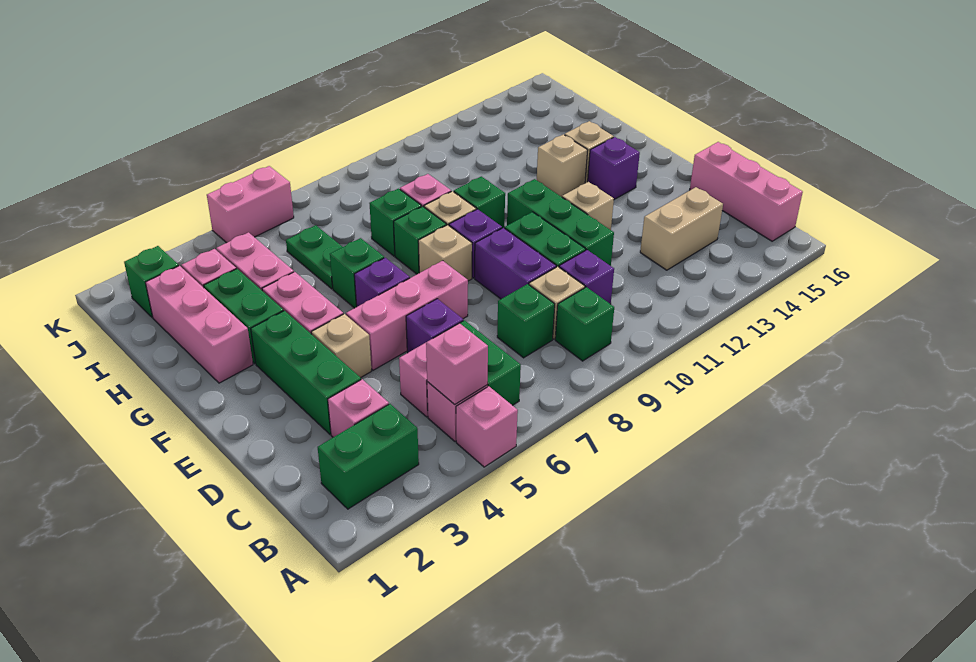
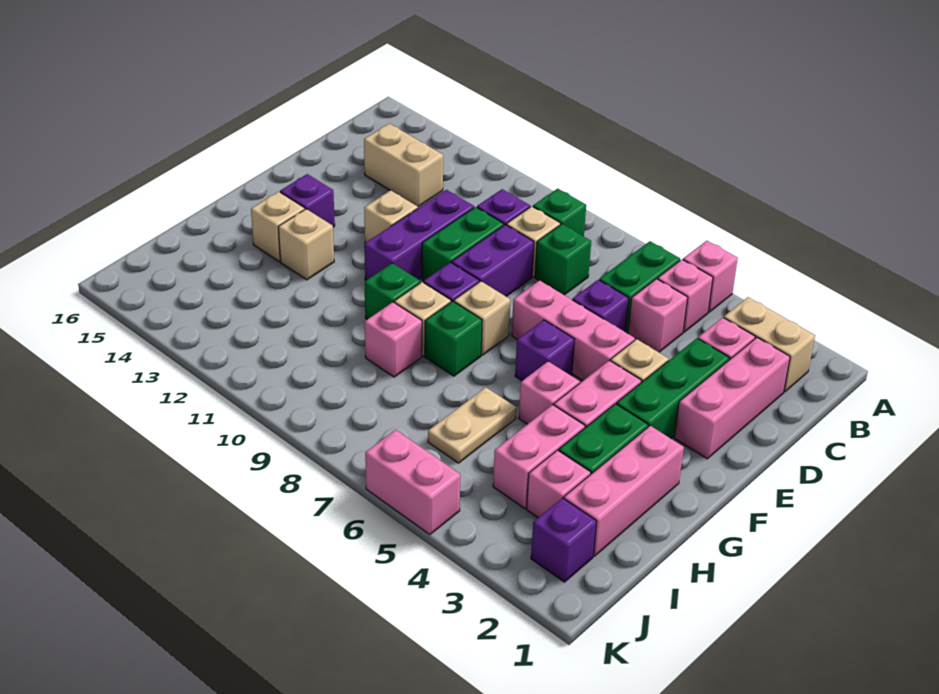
green brick B2:B3 level 1 -> tan brick B2:B3 level 1
pink brick B5 level 2 -> pink brick G5 level 1
pink brick B16:D16 level 1 -> pink brick C2:E2 level 1
green brick D11:F11 level 1 -> purple brick D11:F11 level 1
green brick G6 level 1 -> none
green plate H6:I6 level 1 -> tan plate H6:I6 level 1
green brick H8 level 1 -> none
green brick J2 level 1 -> purple brick J2 level 1

